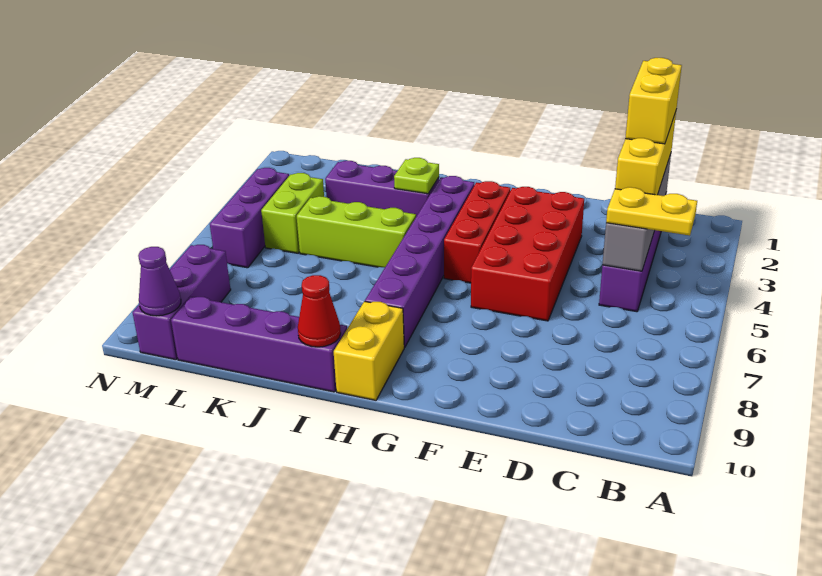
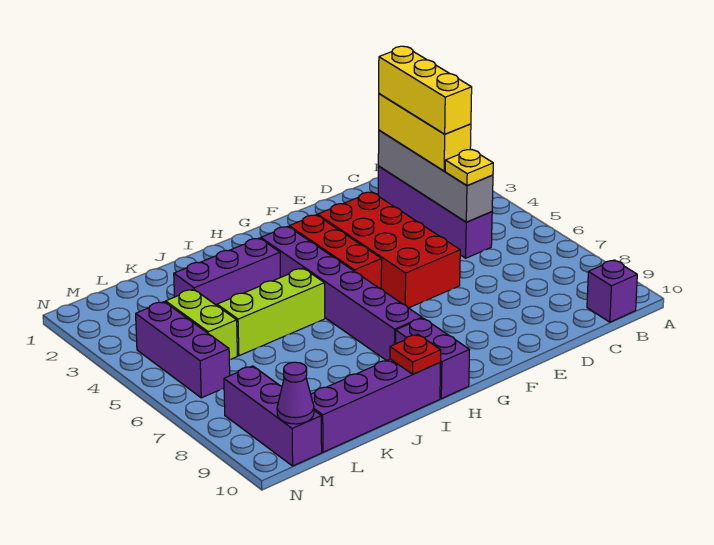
yellow plate B5:C5 level 3 -> yellow plate C5 level 3
none -> purple brick B10 level 1
yellow brick C2:C3 level 4 -> yellow brick C2:C4 level 4
yellow brick H9:H10 level 1 -> purple brick H9:H10 level 1
lime plate I3 level 2 -> none
red cone I10 level 2 -> red plate I10 level 2

